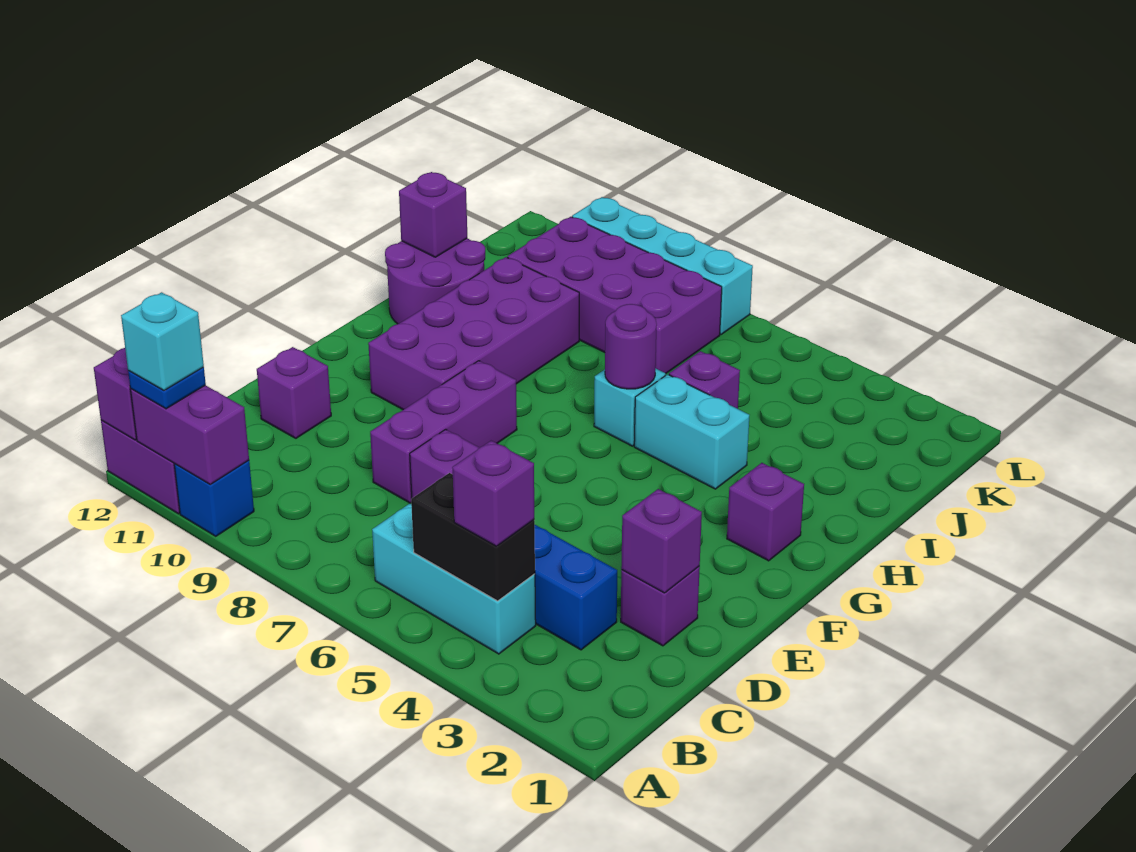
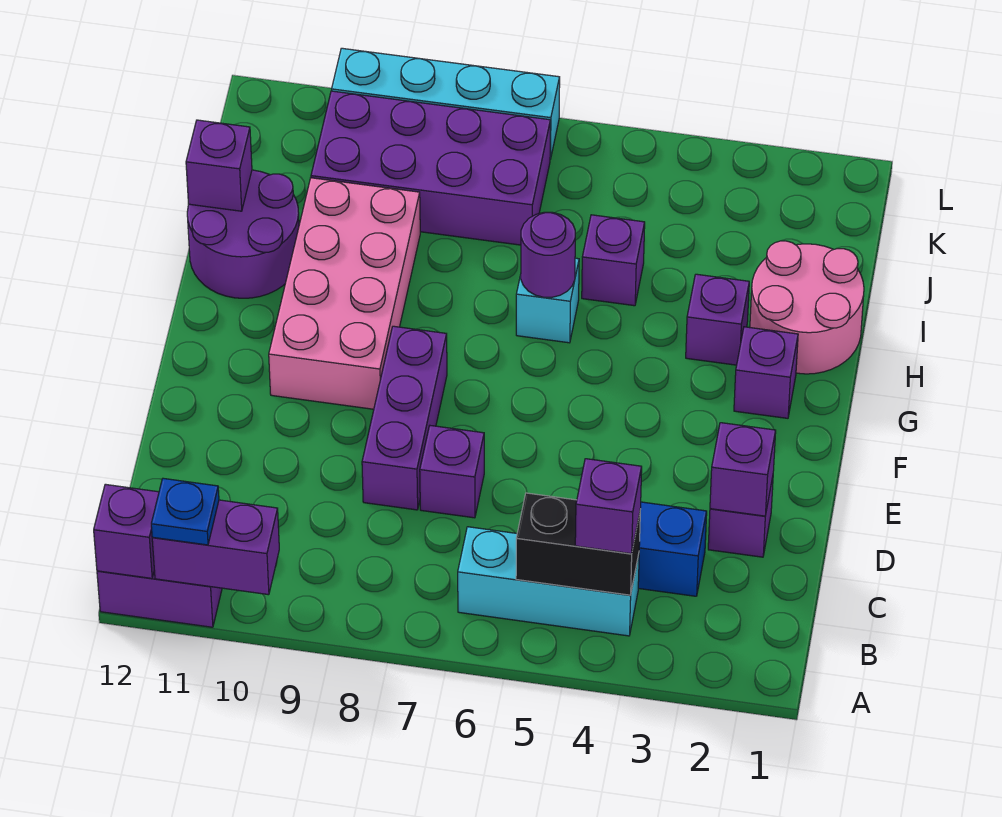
blue brick A10 level 1 -> none
cyan brick A11 level 4 -> none
purple brick D11 level 1 -> purple brick H3 level 1
purple brick F9:I10 level 1 -> pink brick F9:I10 level 1
none -> pink round brick H1:I2 level 1
cyan brick H4:H5 level 1 -> none

